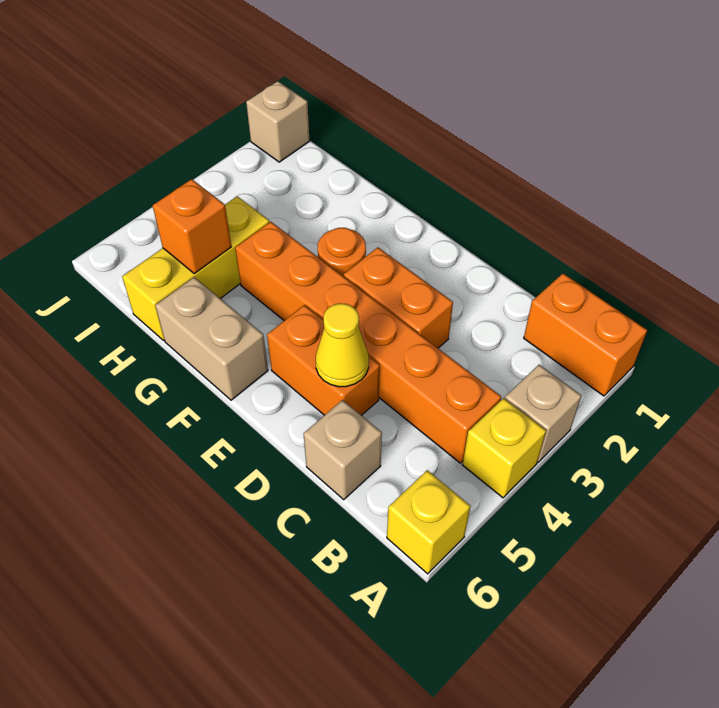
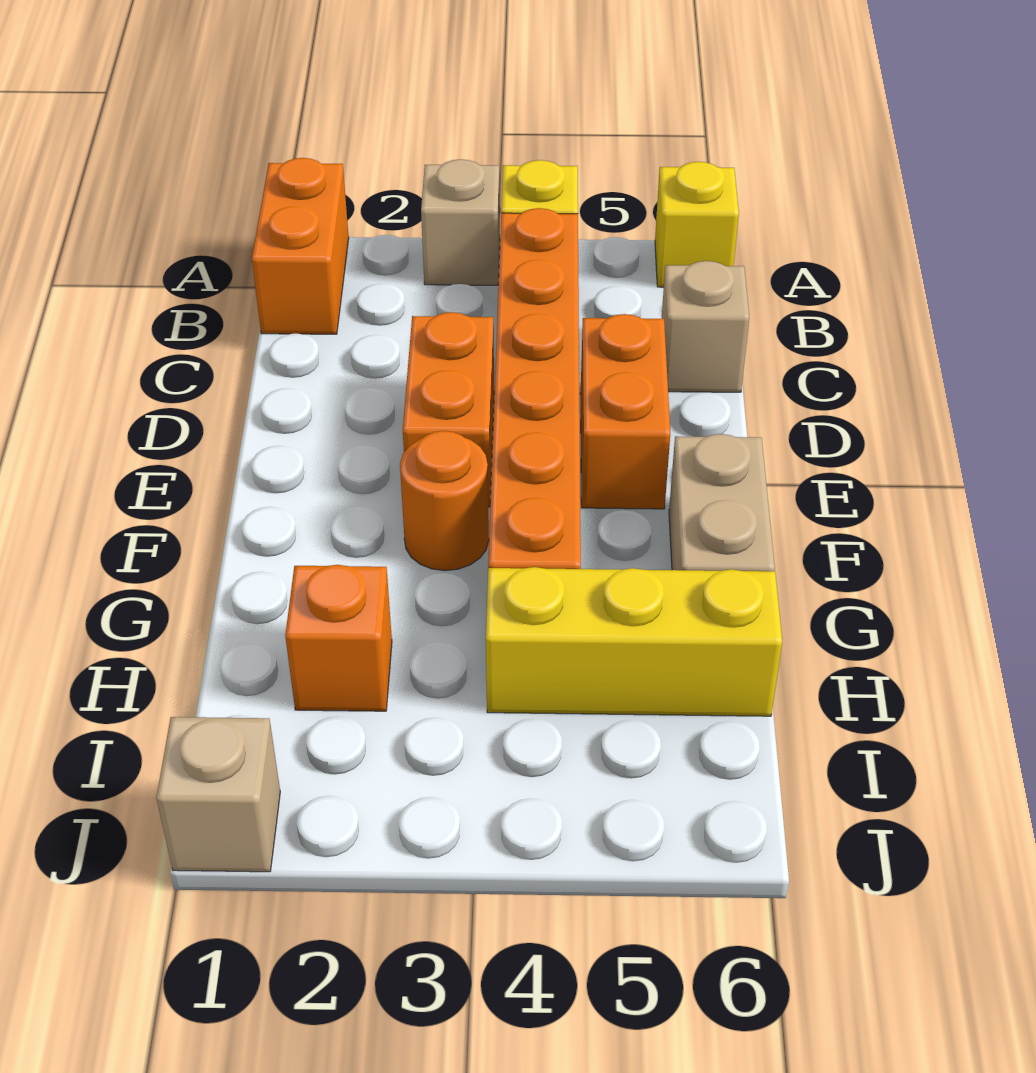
yellow cone D5 level 2 -> none
orange brick H5 level 2 -> orange brick H2 level 1

